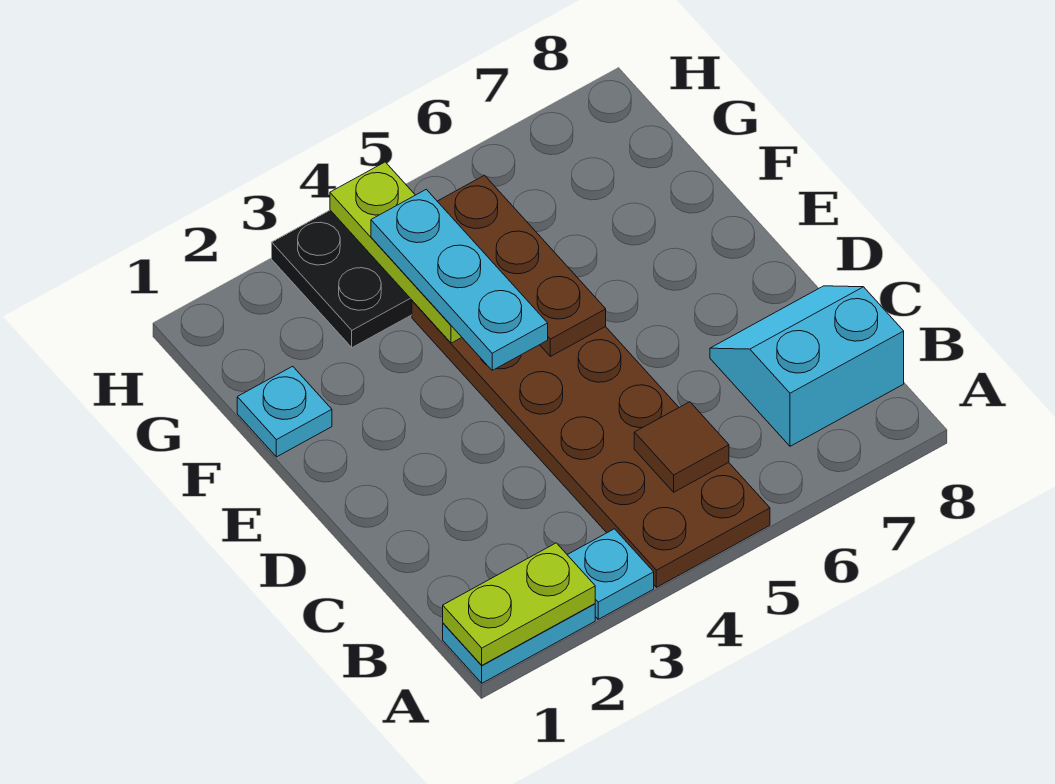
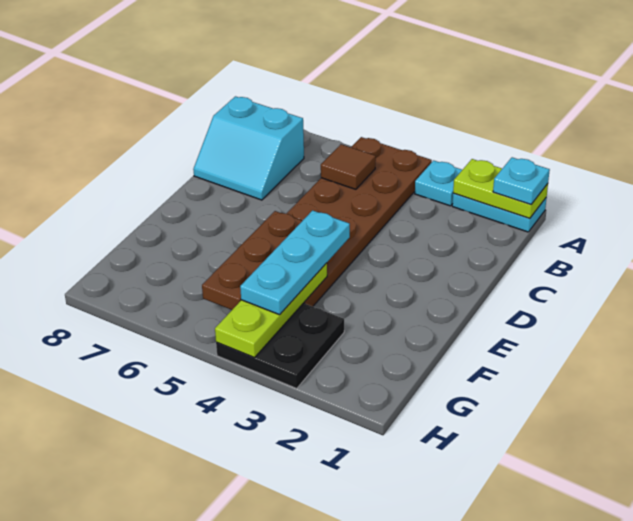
cyan plate F1 level 1 -> cyan plate A1 level 3

